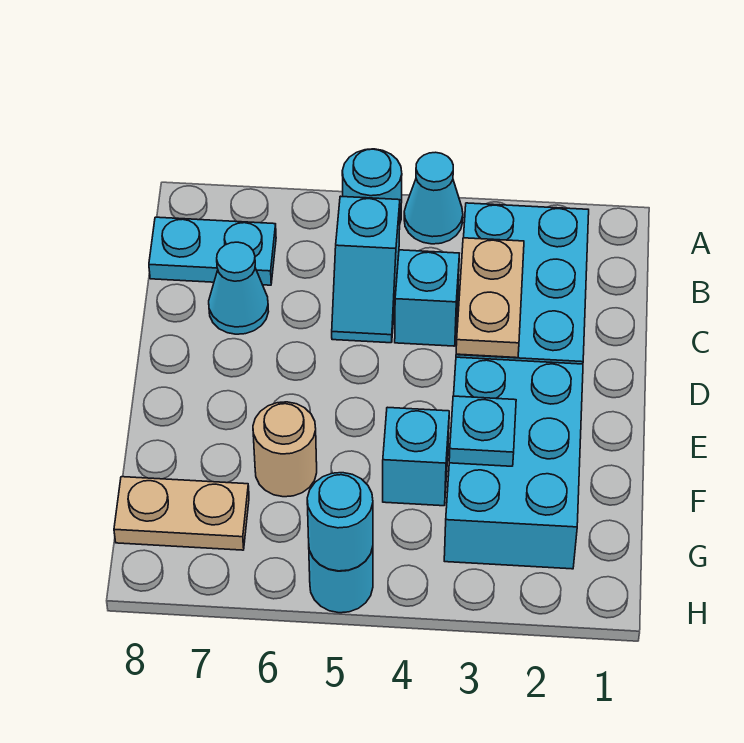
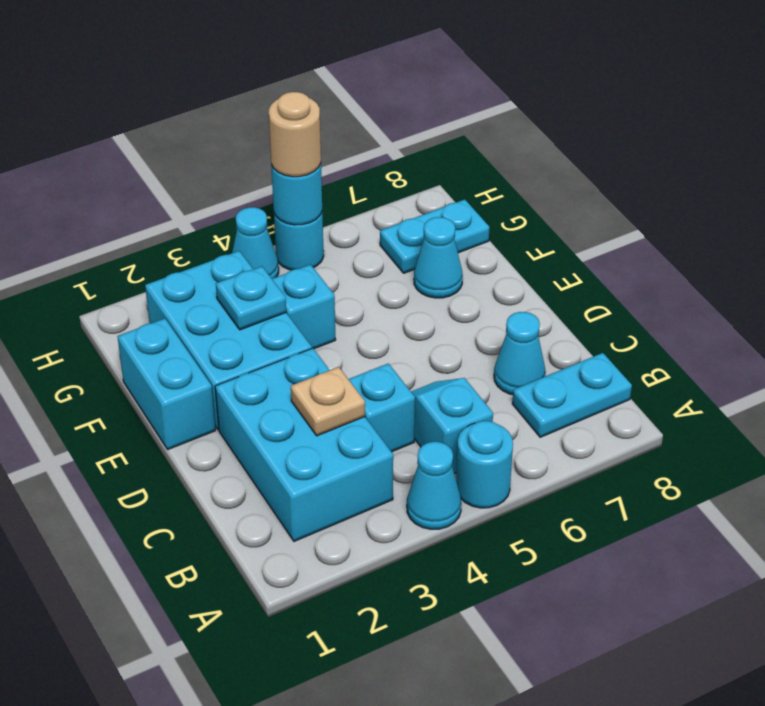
tan plate C3:D3 level 2 -> tan plate C3 level 2
none -> cyan brick E1:F1 level 1
tan round brick F6 level 1 -> tan round brick H5 level 3
none -> cyan cone F7 level 1
tan plate G7:G8 level 1 -> cyan plate G7:G8 level 1
none -> cyan cone H4 level 1

